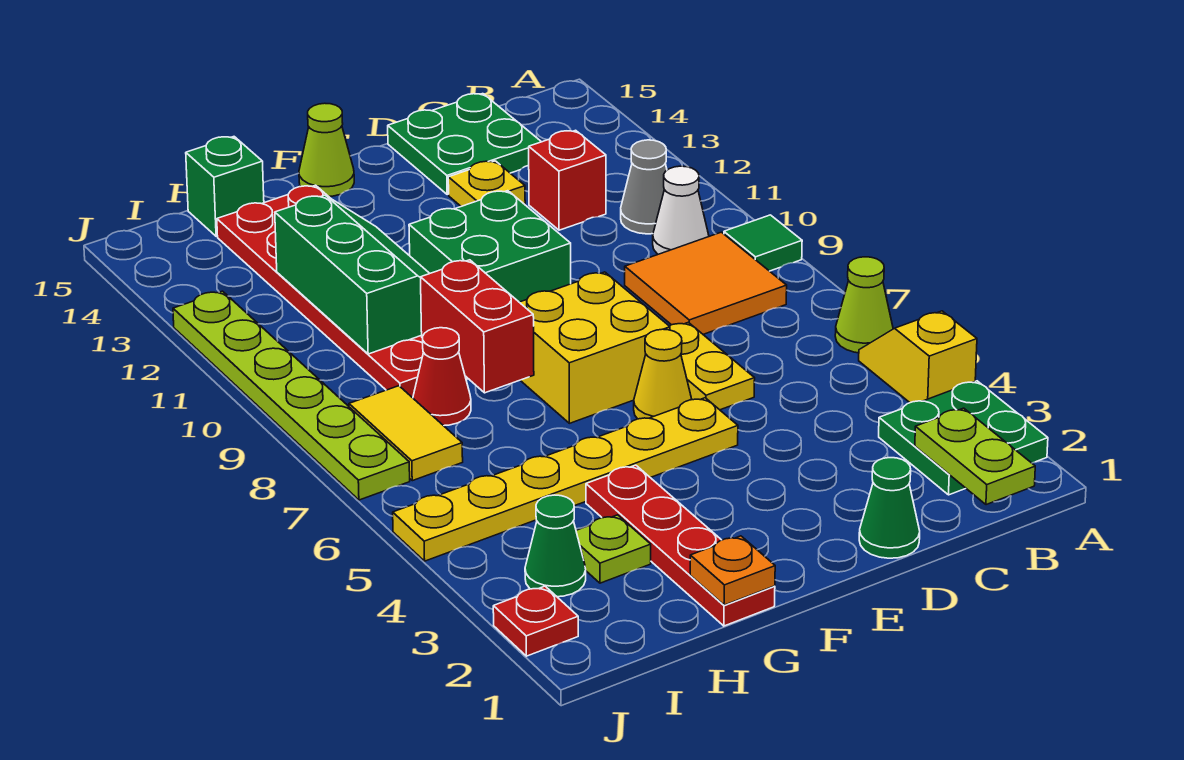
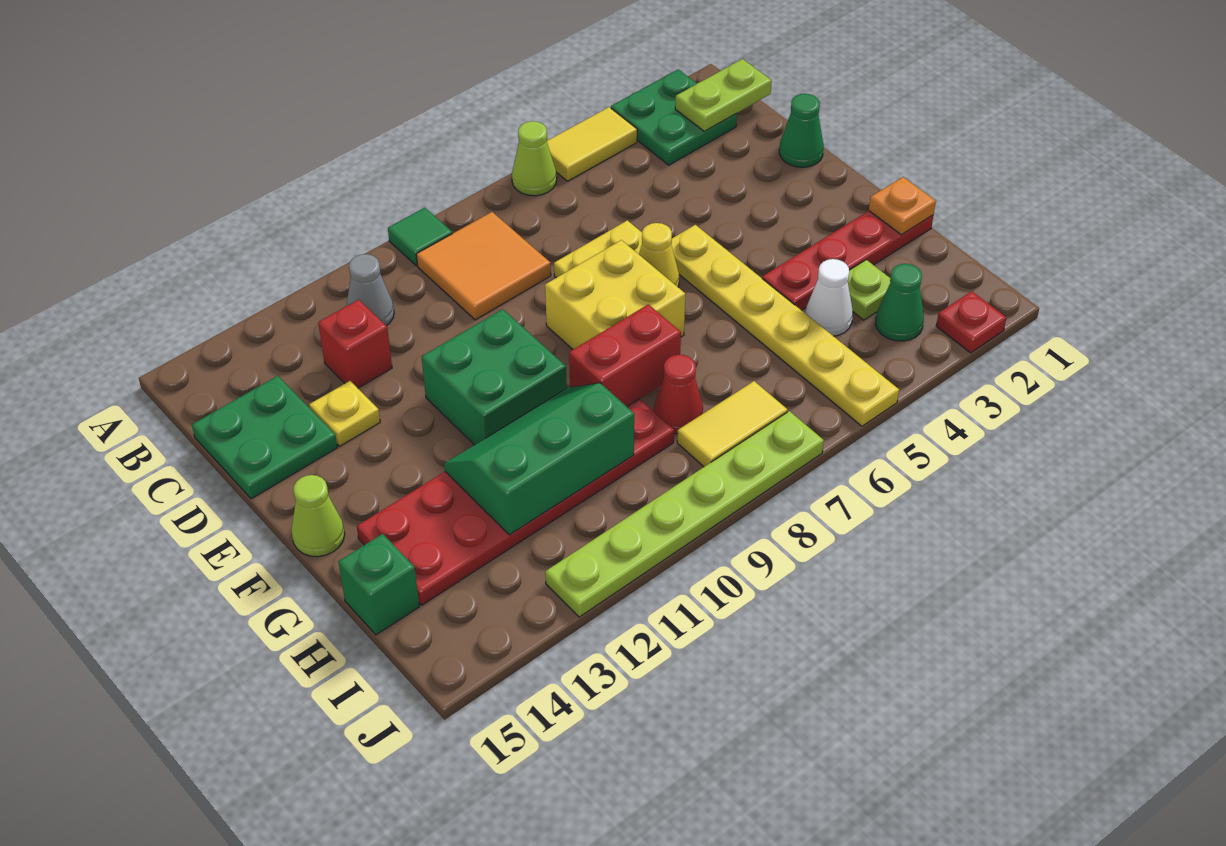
yellow slope A4:A5 level 1 top 4 -> yellow tile A4:A5 level 1
white cone B10 level 1 -> white cone H4 level 1

